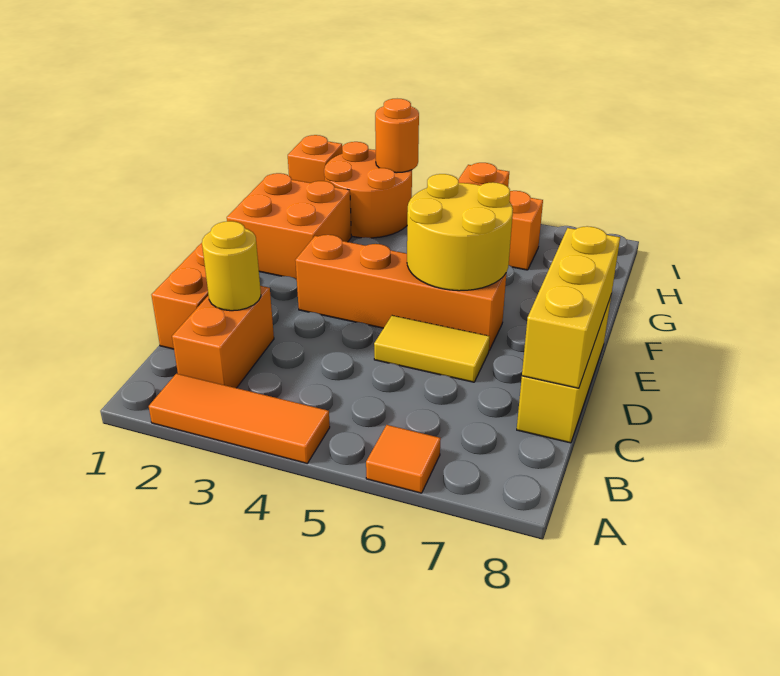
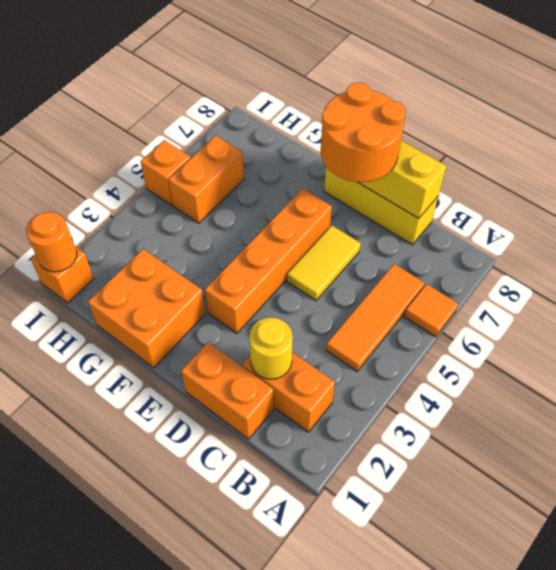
orange tile A2:A4 level 1 -> orange tile B4:B6 level 1
yellow round brick E5:F6 level 2 -> none
orange round brick H2:I3 level 1 -> orange round brick D7:E8 level 3
orange round brick I3 level 2 -> orange round brick I1 level 2

